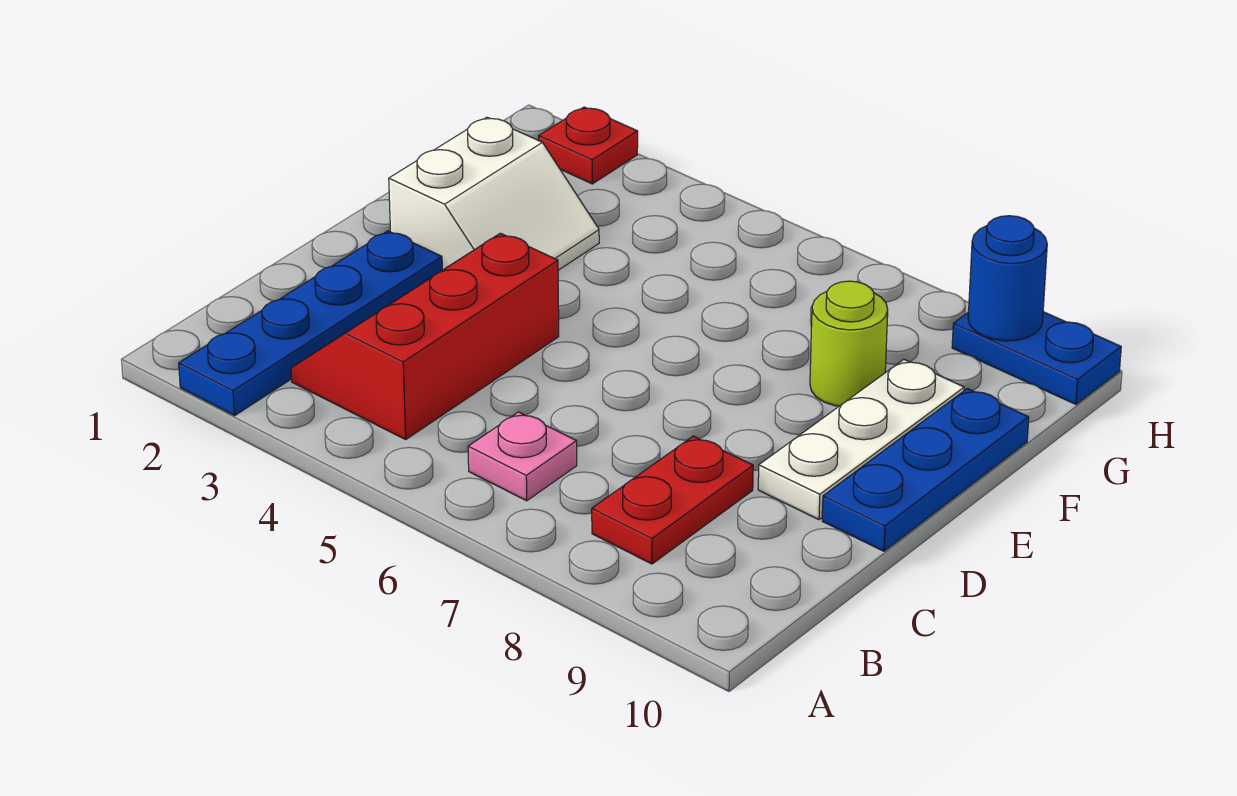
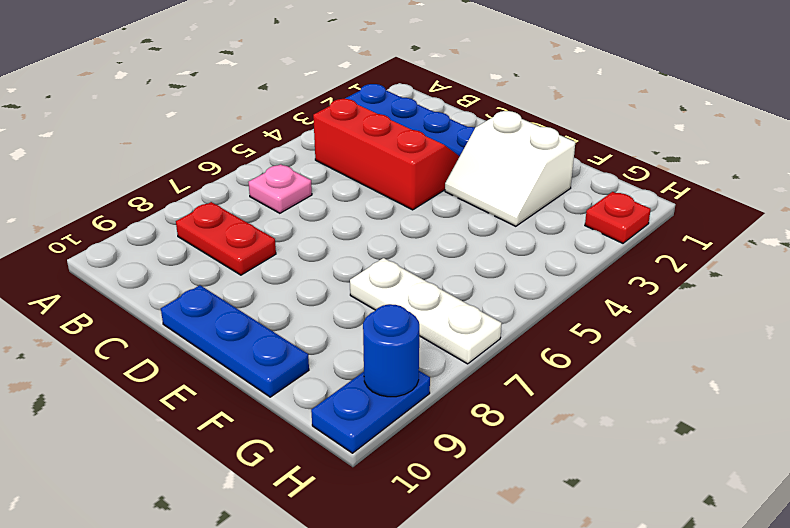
white plate D9:F9 level 1 -> white plate F7:H7 level 1
lime round brick F8 level 1 -> none

